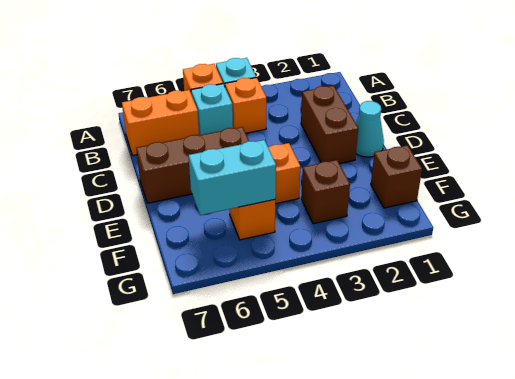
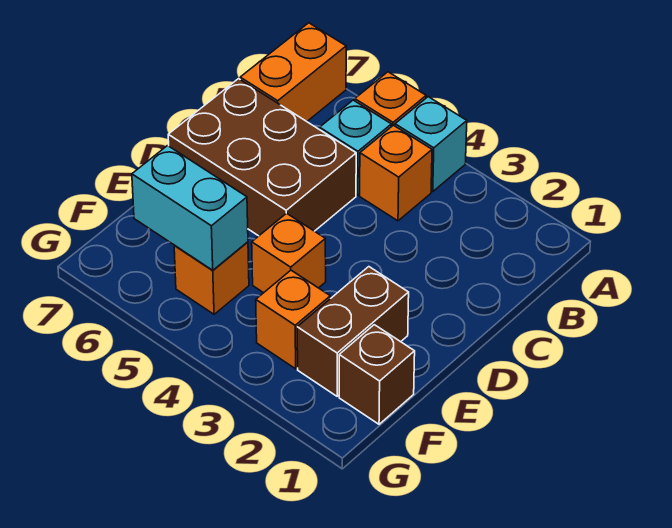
orange brick B6:B7 level 1 -> orange brick A7:B7 level 1
brown brick C2:D2 level 1 -> brown brick E2:F2 level 1
cyan cone D1 level 1 -> none
brown brick D5:D7 level 1 -> brown brick C5:D7 level 1
brown brick F3 level 1 -> orange brick F3 level 1

